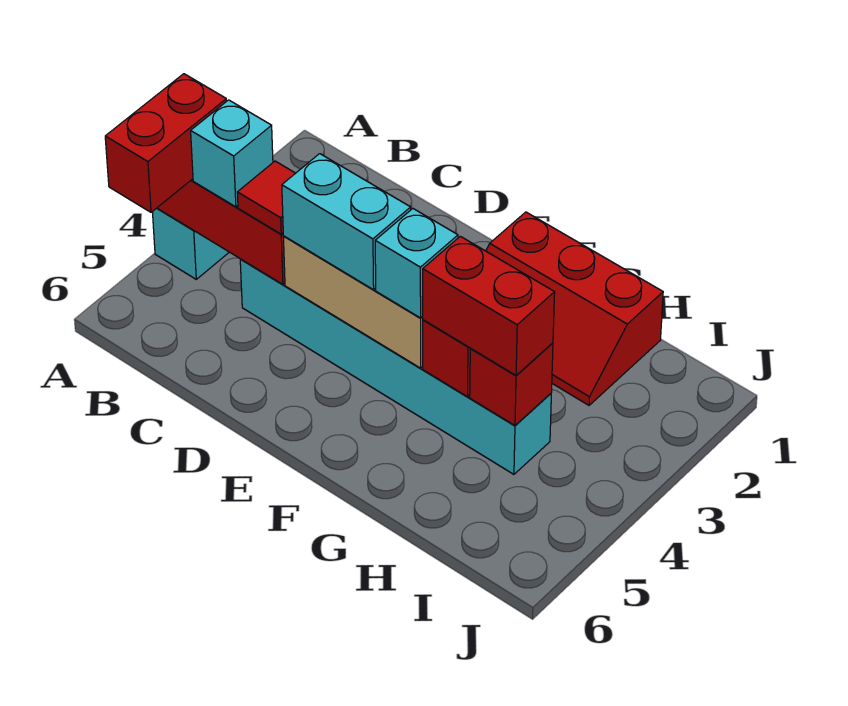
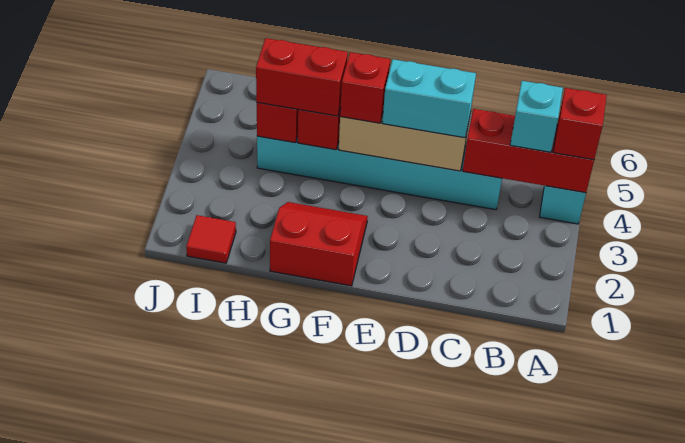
red brick A4:A5 level 3 -> red brick A4 level 3
red tile C4 level 3 -> red tile I1 level 1
red slope F1:H2 level 1 top 1 -> red slope F1:G2 level 1 top 1
cyan brick F4 level 3 -> red brick F4 level 3

